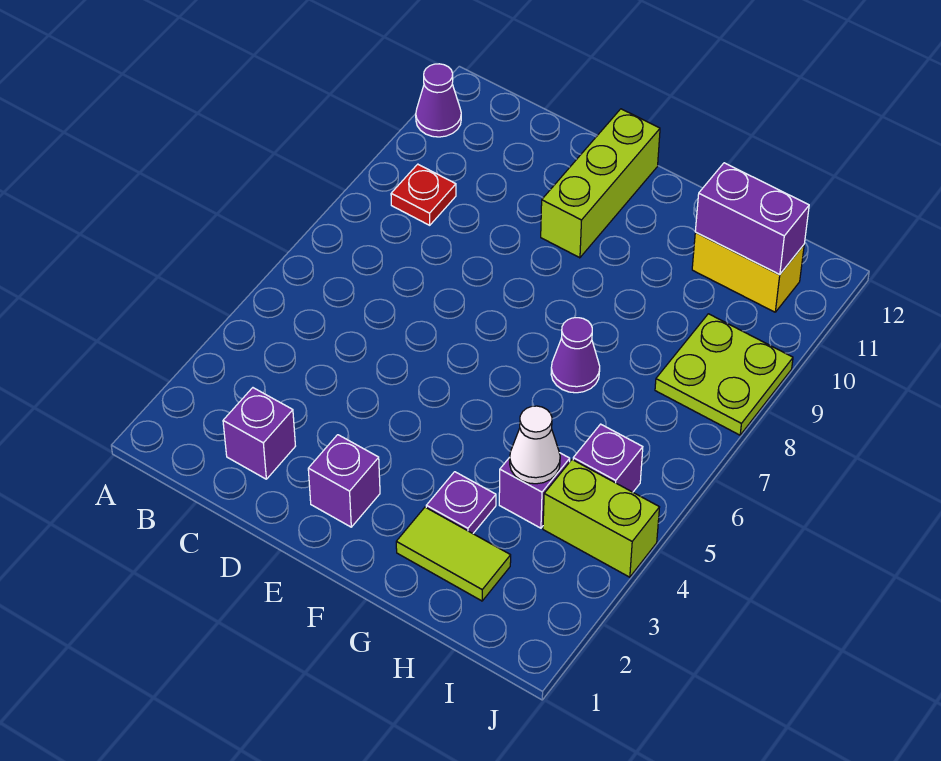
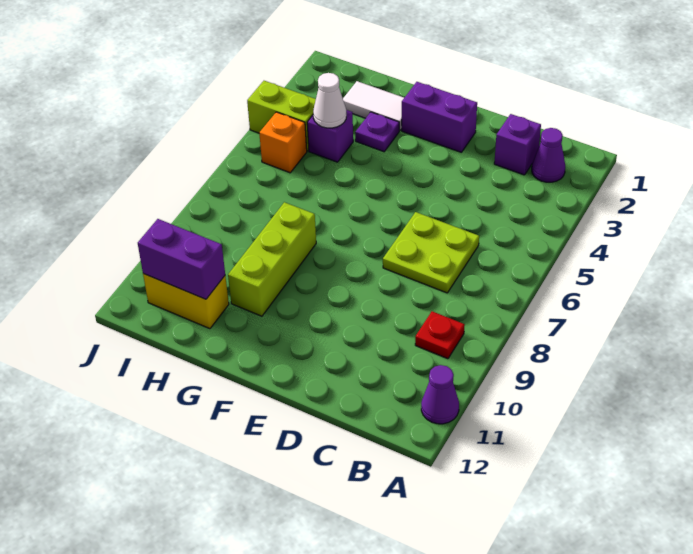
purple brick E2 level 1 -> purple brick E2:F2 level 1
lime brick E10:E12 level 1 -> lime brick G8:G10 level 1
lime tile G2:H2 level 1 -> white tile G2:H2 level 1
purple cone G7 level 1 -> purple cone B2 level 1
purple brick I5 level 1 -> orange brick I5 level 1
lime plate I8:J9 level 1 -> lime plate C6:D7 level 1

